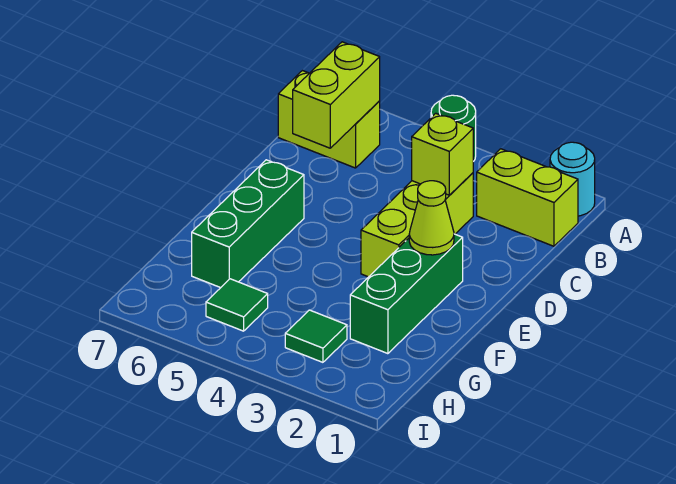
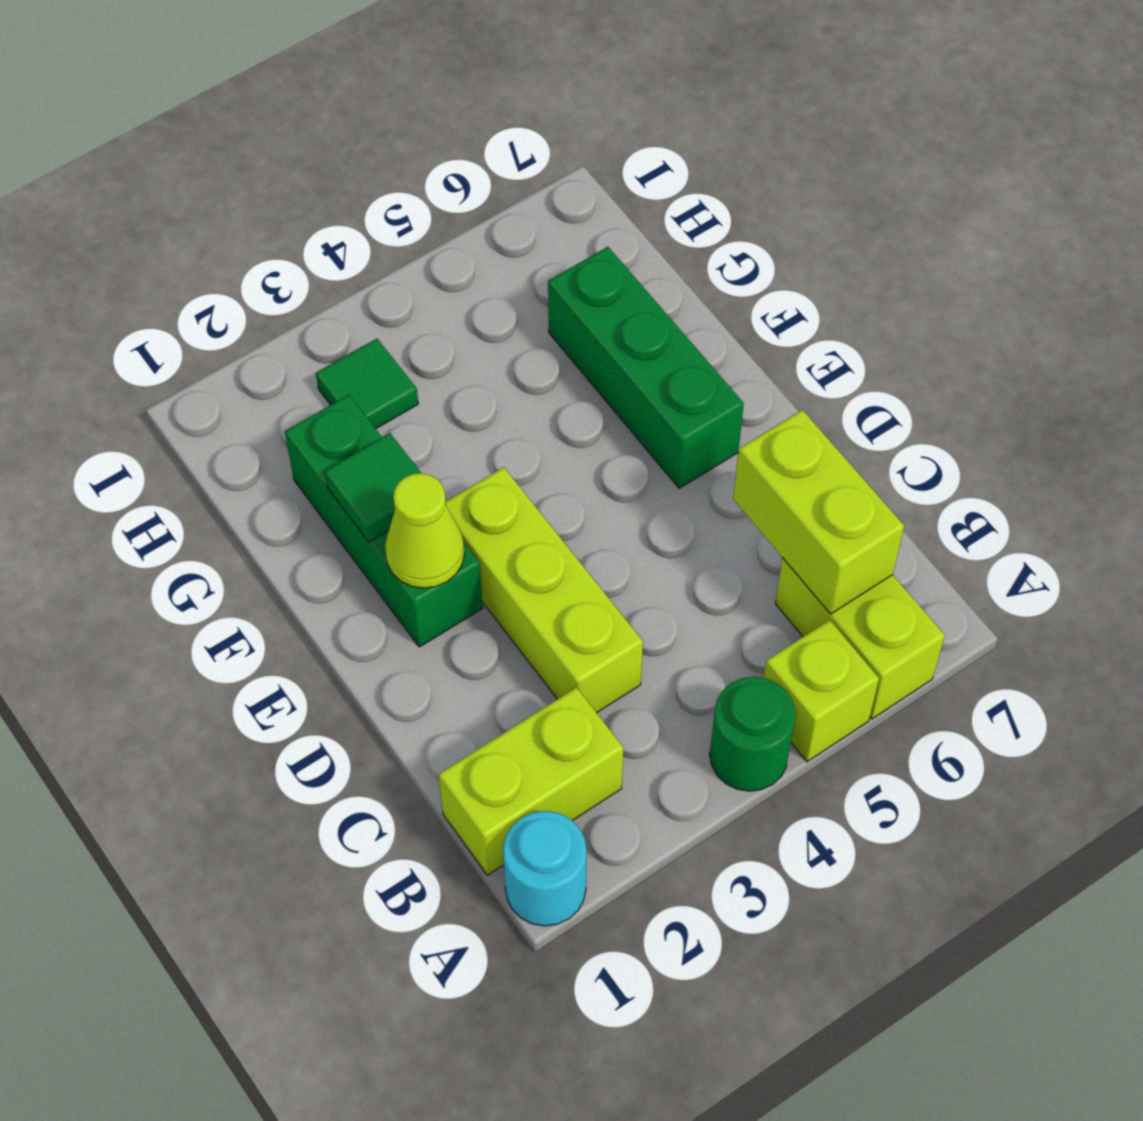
lime brick B6:B7 level 1 -> lime brick A6:B6 level 1
lime brick C3 level 2 -> lime brick A5 level 1
green tile H5 level 1 -> green tile F2 level 2

